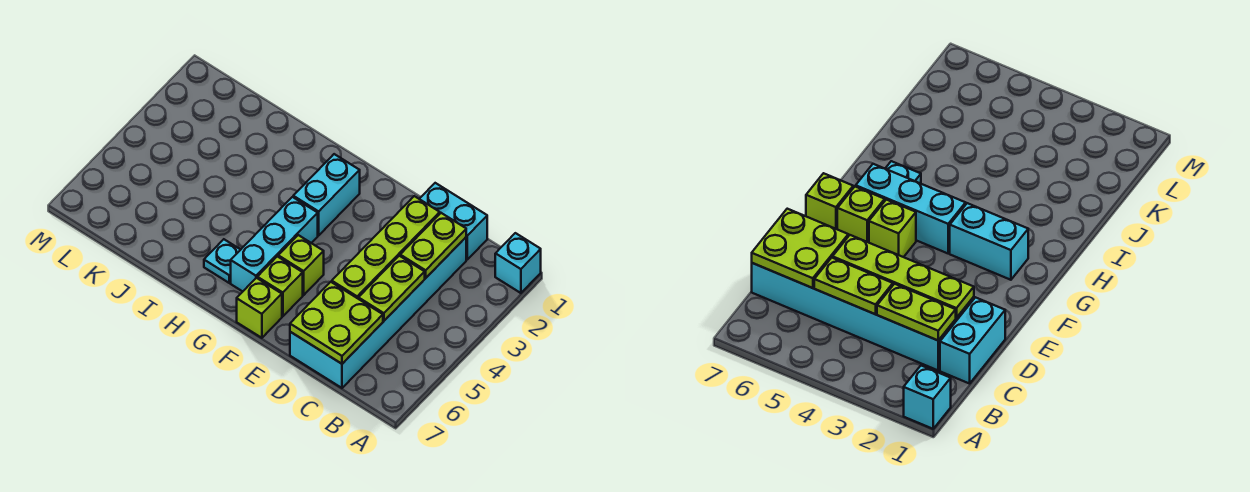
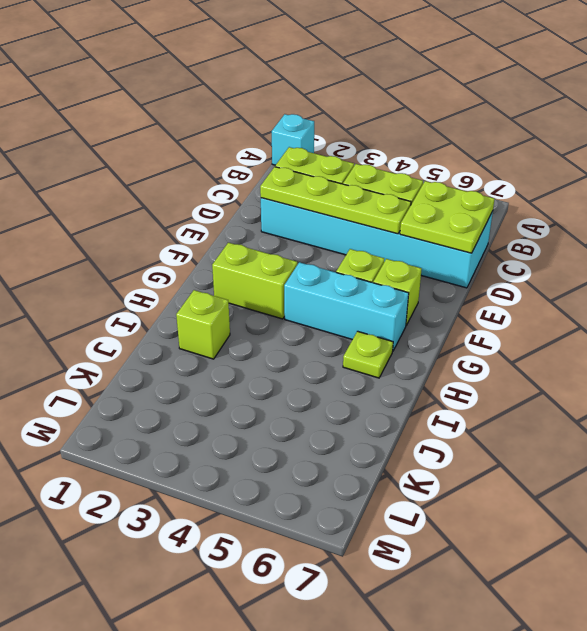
cyan brick C1:D1 level 1 -> none
lime brick F7 level 1 -> lime brick I2 level 1
cyan brick G2:G3 level 1 -> lime brick G2:G3 level 1
cyan plate H6 level 1 -> lime plate H6 level 1

